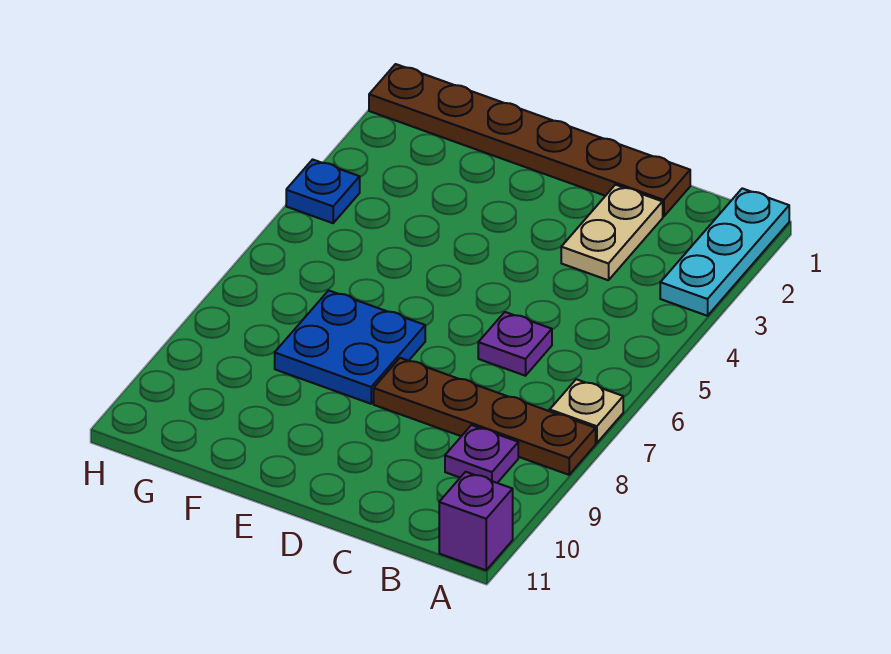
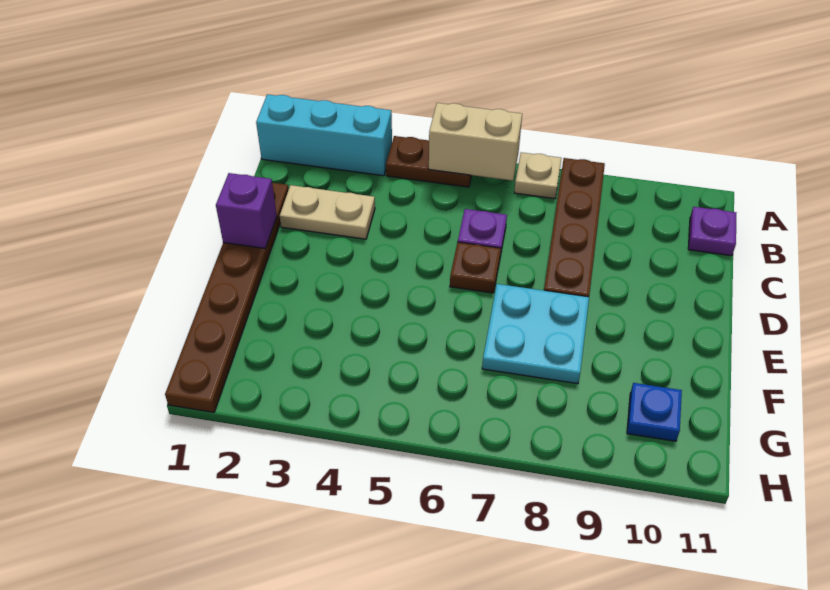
cyan plate A1:A3 level 1 -> cyan brick A1:A3 level 1
none -> brown plate A4:A5 level 1
none -> tan brick A5:A6 level 2
purple brick A11 level 1 -> purple brick D1 level 2
purple plate B9 level 1 -> purple plate B11 level 1
none -> brown plate D6 level 1
blue plate E7:F8 level 1 -> cyan plate E7:F8 level 1
blue plate H4 level 1 -> blue plate G10 level 1

